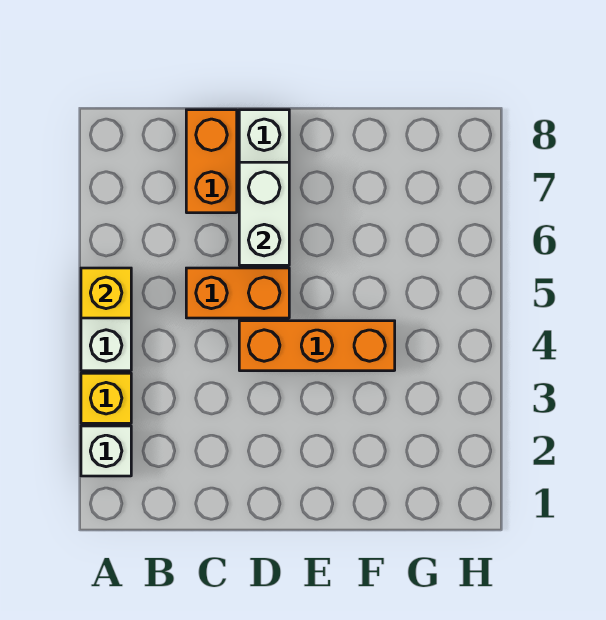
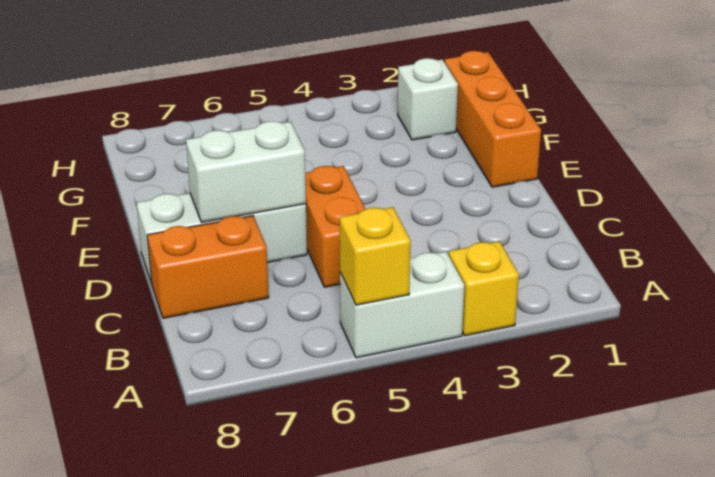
white brick A2 level 1 -> white brick G2 level 1
orange brick D4:F4 level 1 -> orange brick E1:G1 level 1

